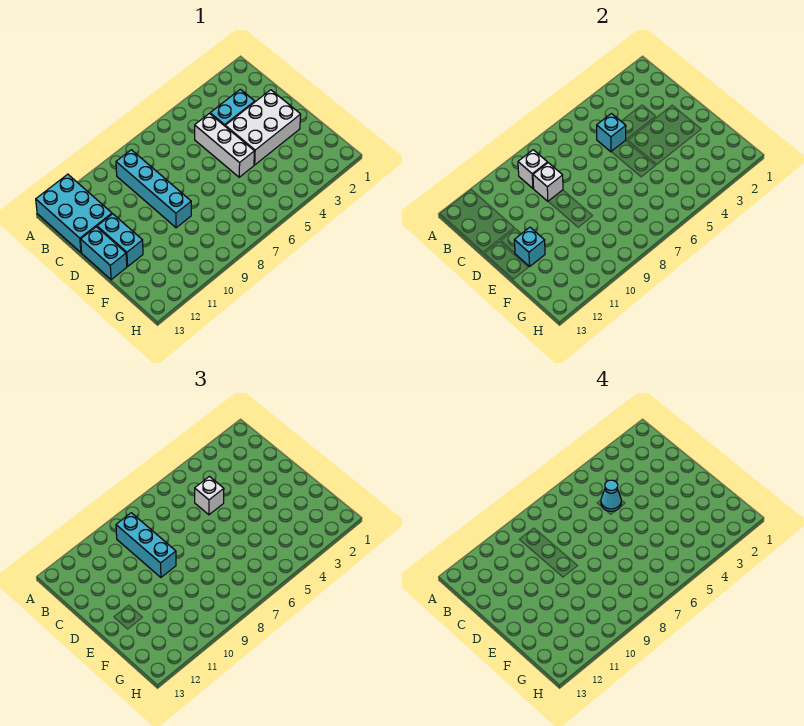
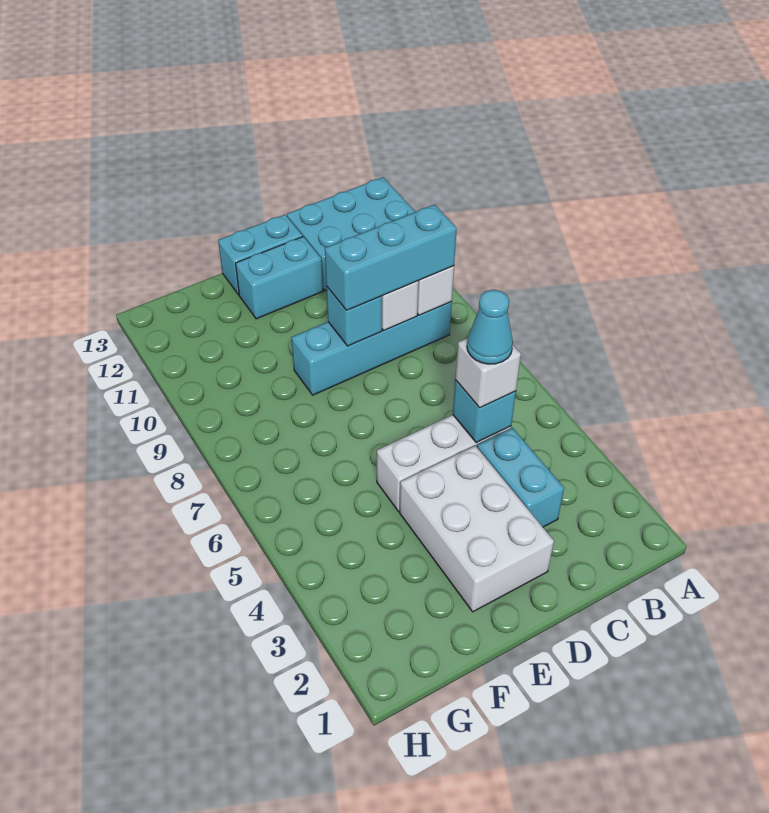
cyan brick E12 level 2 -> cyan brick D9 level 2

